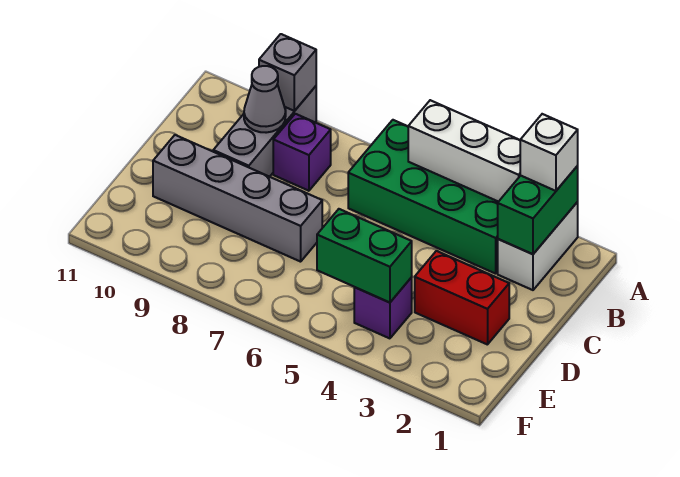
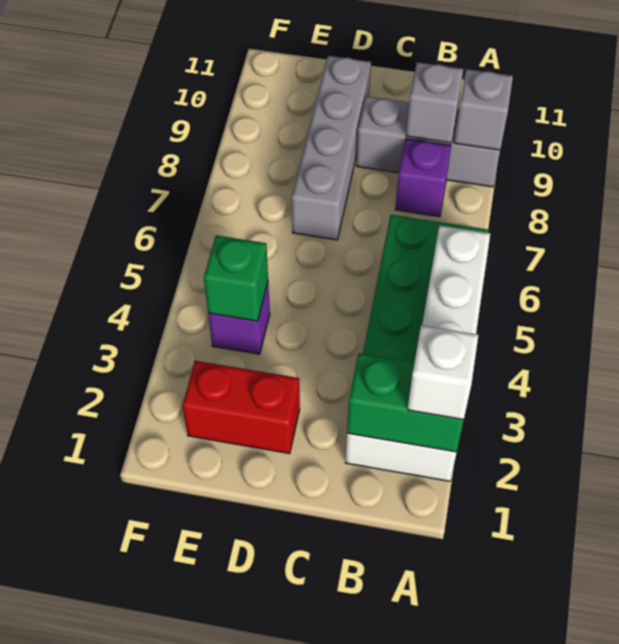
grey cone B9 level 2 -> grey brick B9 level 2
red brick D2:D3 level 1 -> red brick D2:E2 level 1
green brick E4:E5 level 2 -> green brick E4 level 2

